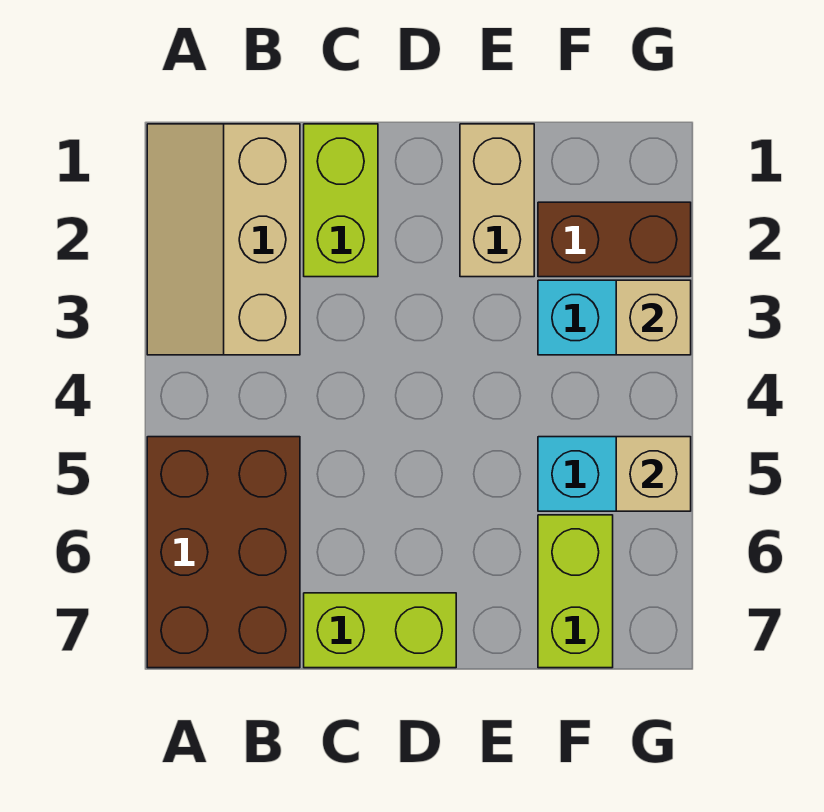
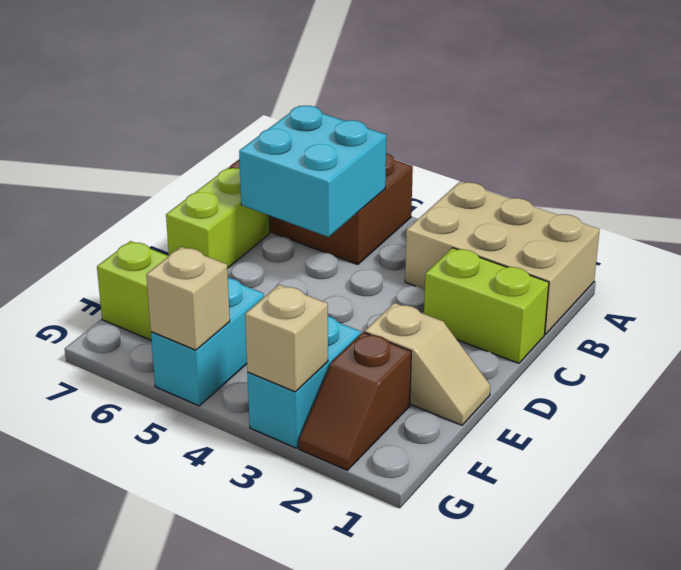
tan slope A1:B3 level 1 top B -> tan brick A1:B3 level 1
none -> cyan brick B5:C6 level 2
tan brick E1:E2 level 1 -> tan slope E1:E2 level 1 top 2
brown brick F2:G2 level 1 -> brown slope F2:G2 level 1 top F

